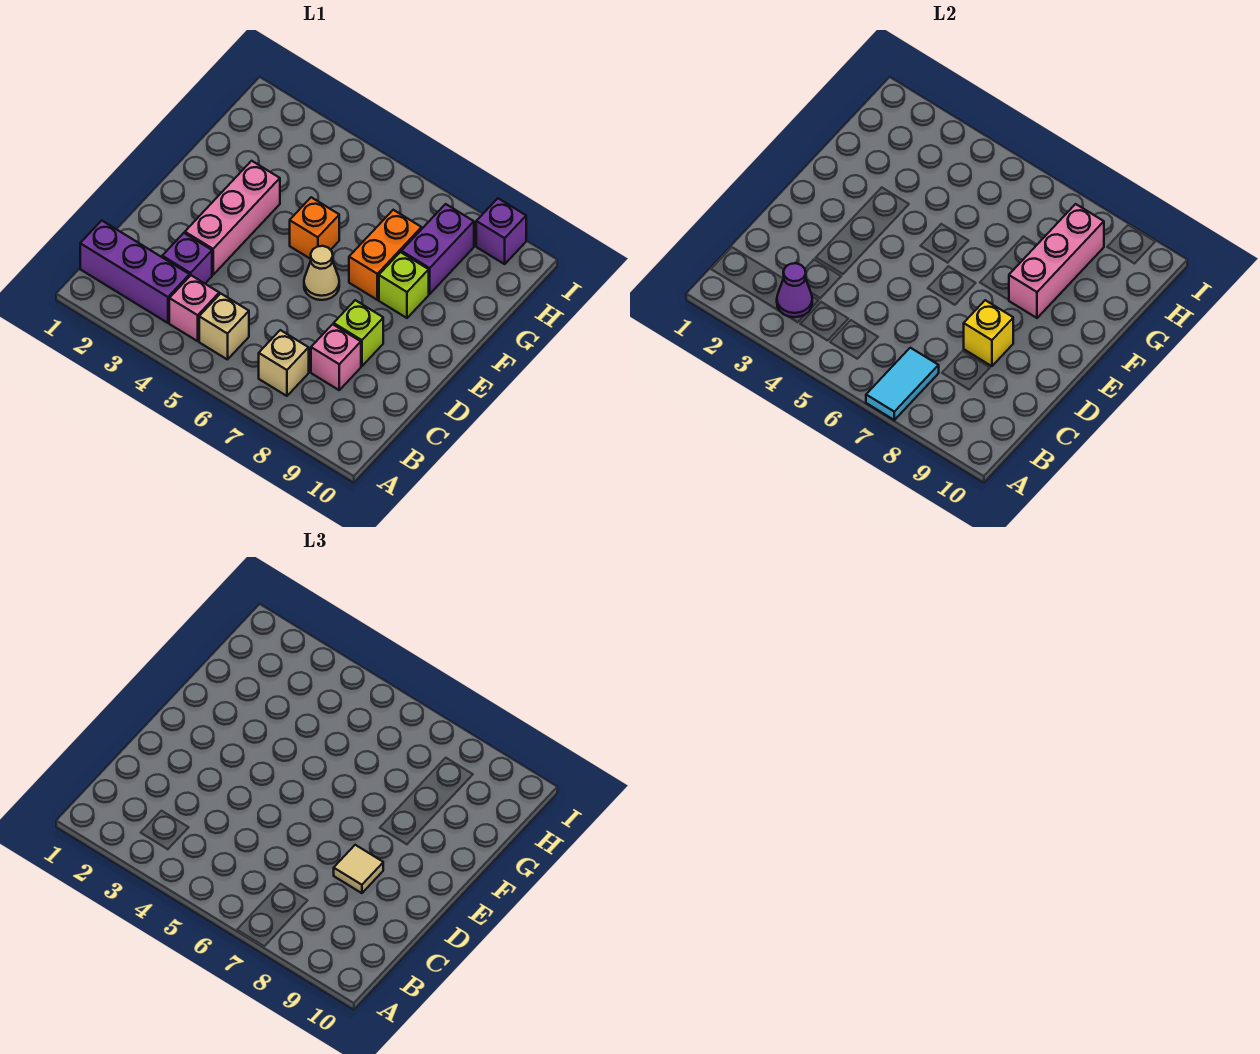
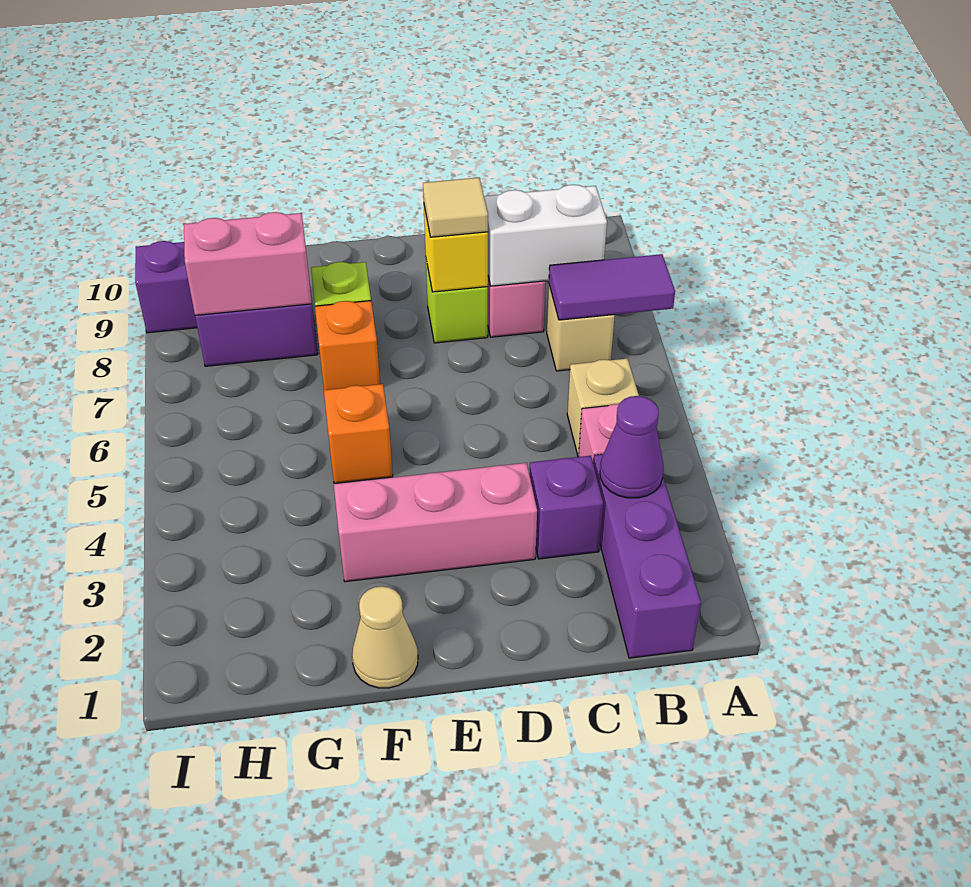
cyan tile A7:B7 level 2 -> purple tile A7:B7 level 2
none -> white brick B8:C8 level 2
tan cone E6 level 1 -> tan cone F1 level 1
orange brick F7:G7 level 1 -> orange brick F7 level 1
pink brick F8:H8 level 2 -> pink brick G8:H8 level 2

